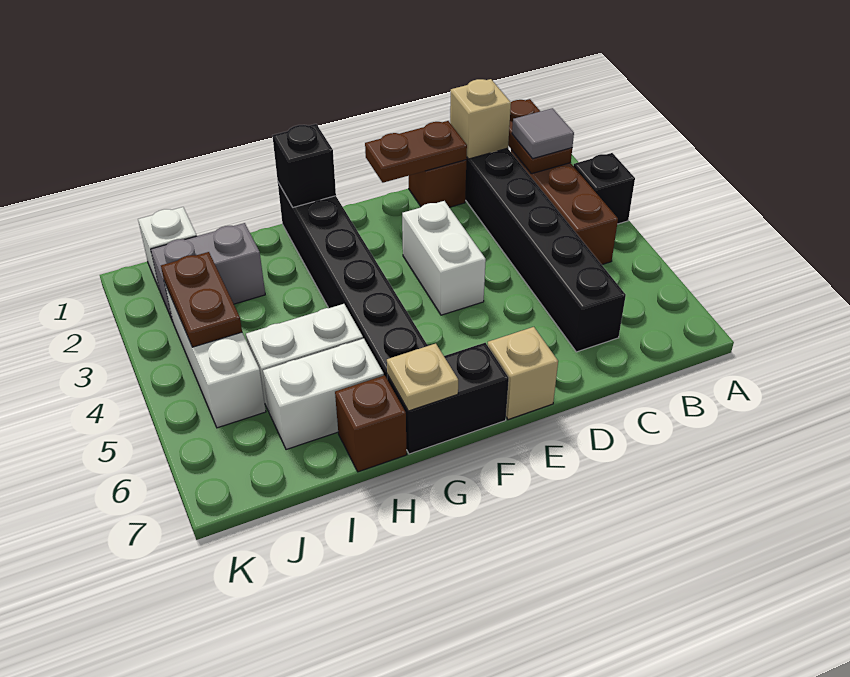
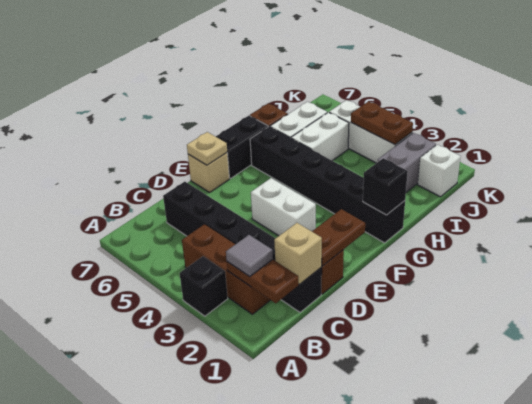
tan plate G7 level 2 -> tan plate E7 level 2

